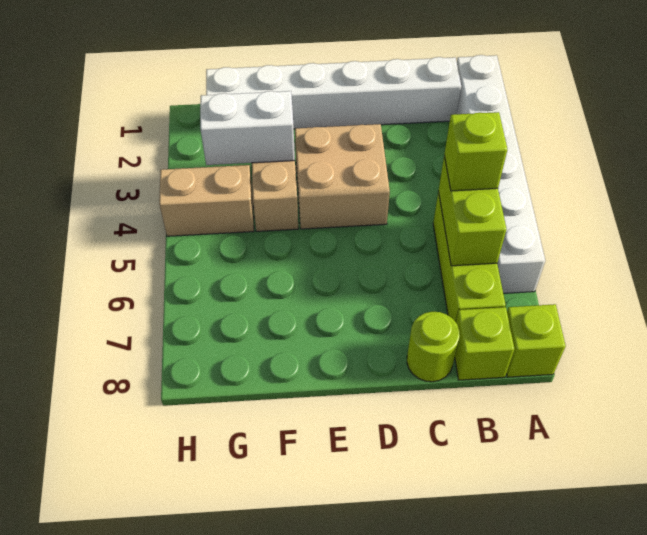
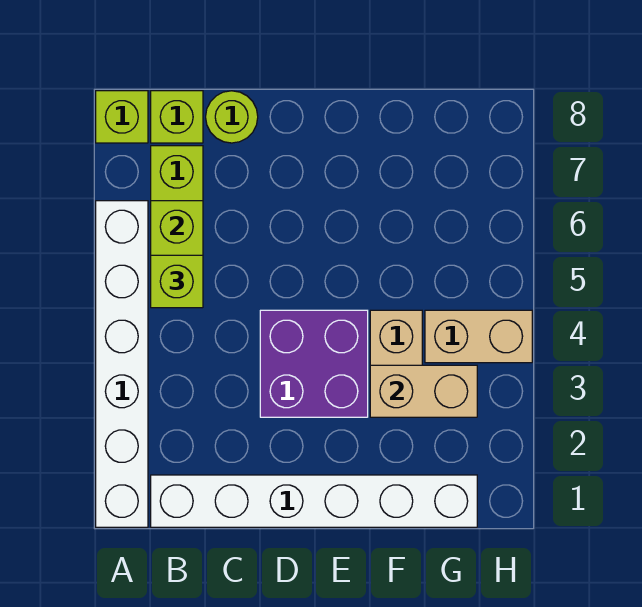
tan brick D3:E4 level 1 -> purple brick D3:E4 level 1
white brick F3:G3 level 2 -> tan brick F3:G3 level 2

